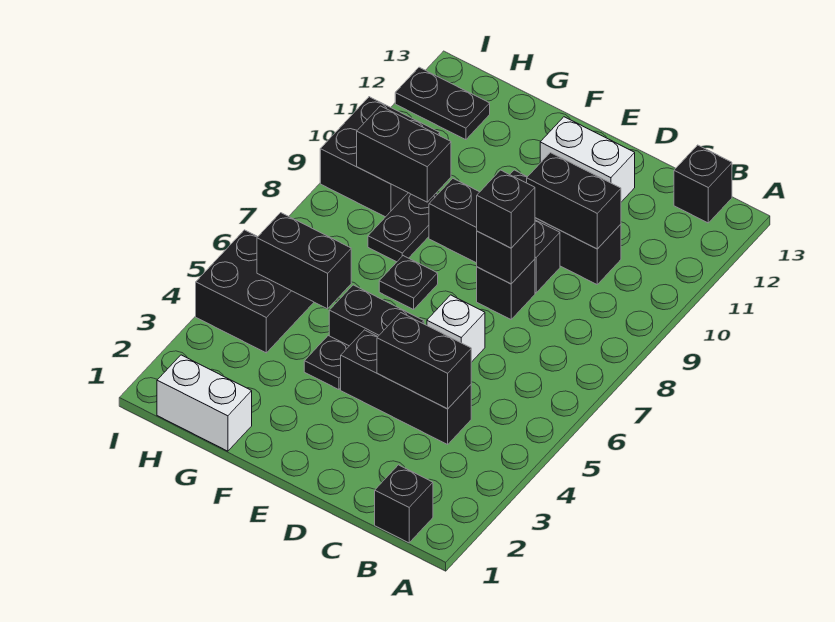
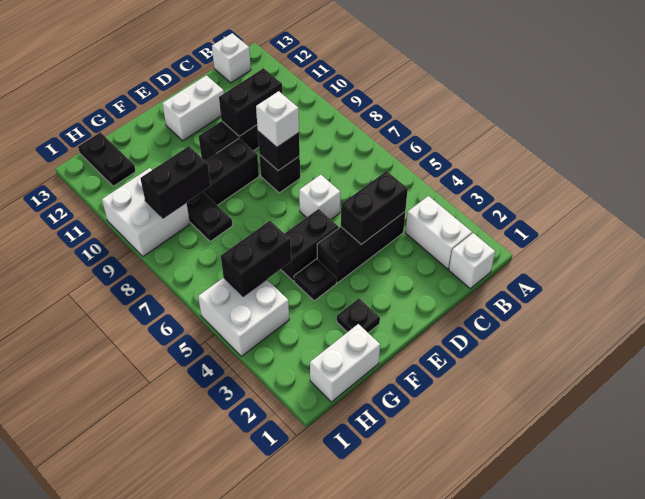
black brick B1 level 1 -> white brick B1 level 1
none -> white brick B2:B3 level 1
black brick B13 level 1 -> white brick B13 level 1
black brick D8 level 3 -> white brick D8 level 3
black brick D9:F9 level 1 -> black brick E9:F9 level 1
black plate F7 level 1 -> black plate F2 level 1
black brick H4:I5 level 1 -> white brick H4:I5 level 1
black brick H9:I10 level 1 -> white brick H9:I10 level 1
black plate H12:I12 level 1 -> black plate H12:H13 level 1

